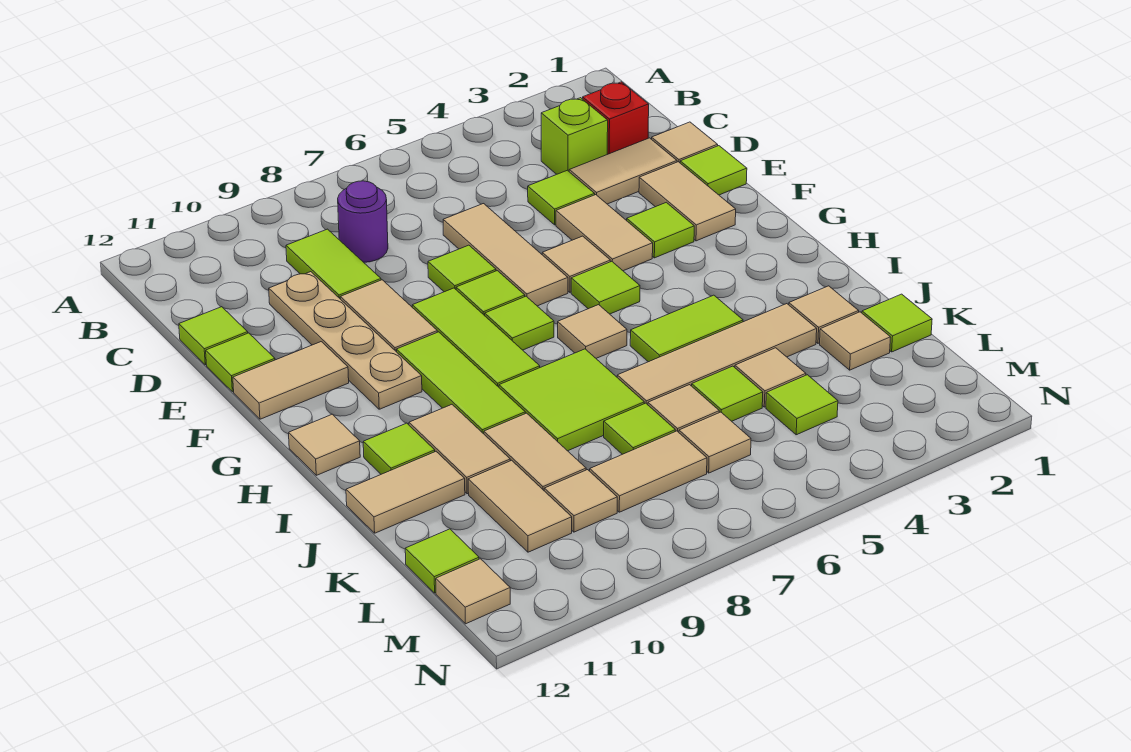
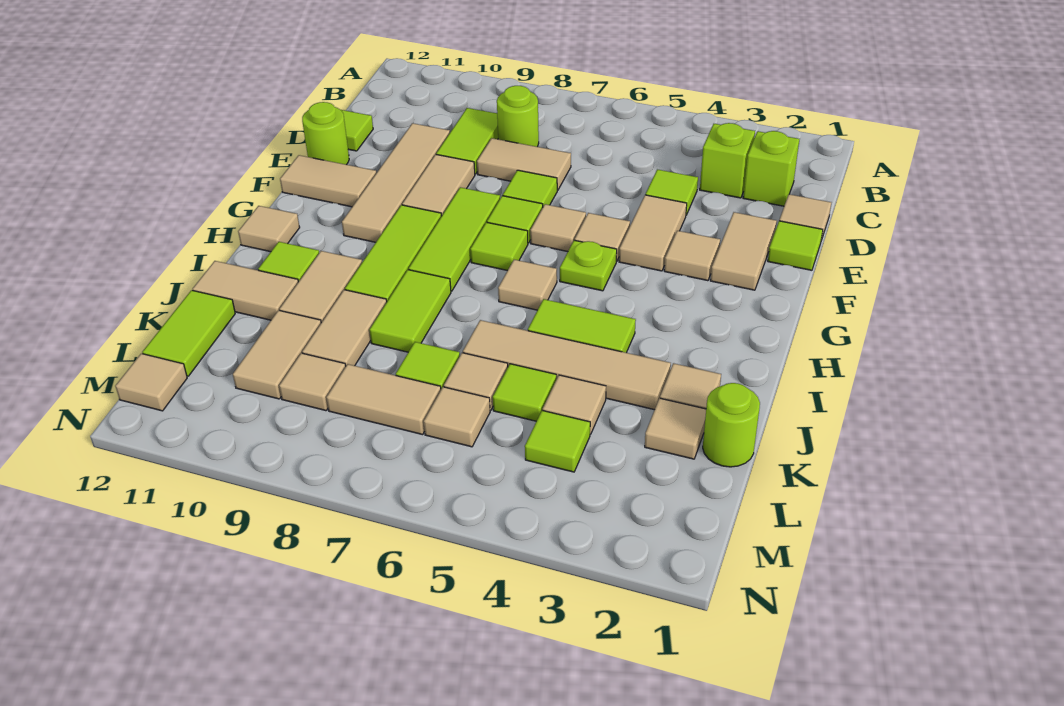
red brick C2 level 1 -> lime brick C2 level 1
purple round brick C8 level 1 -> lime round brick C8 level 1
tan tile D2:D3 level 1 -> tan tile D7:D8 level 1
tan tile D6:F6 level 1 -> tan tile F6 level 1
tan plate D10:G10 level 1 -> tan tile D10:G10 level 1
lime tile E12 level 1 -> lime round brick E12 level 1
lime tile F3 level 1 -> tan tile F3 level 1
lime tile G5 level 1 -> lime plate G5 level 1
lime tile I7:J8 level 1 -> lime tile I8:J8 level 1
lime tile K1 level 1 -> lime round brick K1 level 1
lime tile L12 level 1 -> lime tile K12:L12 level 1

